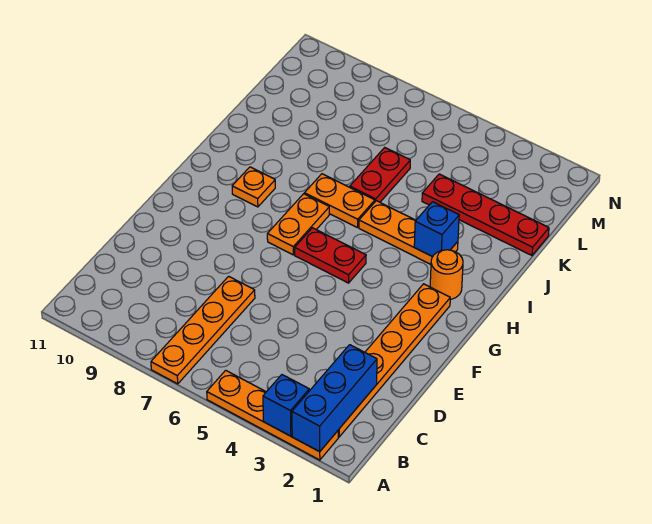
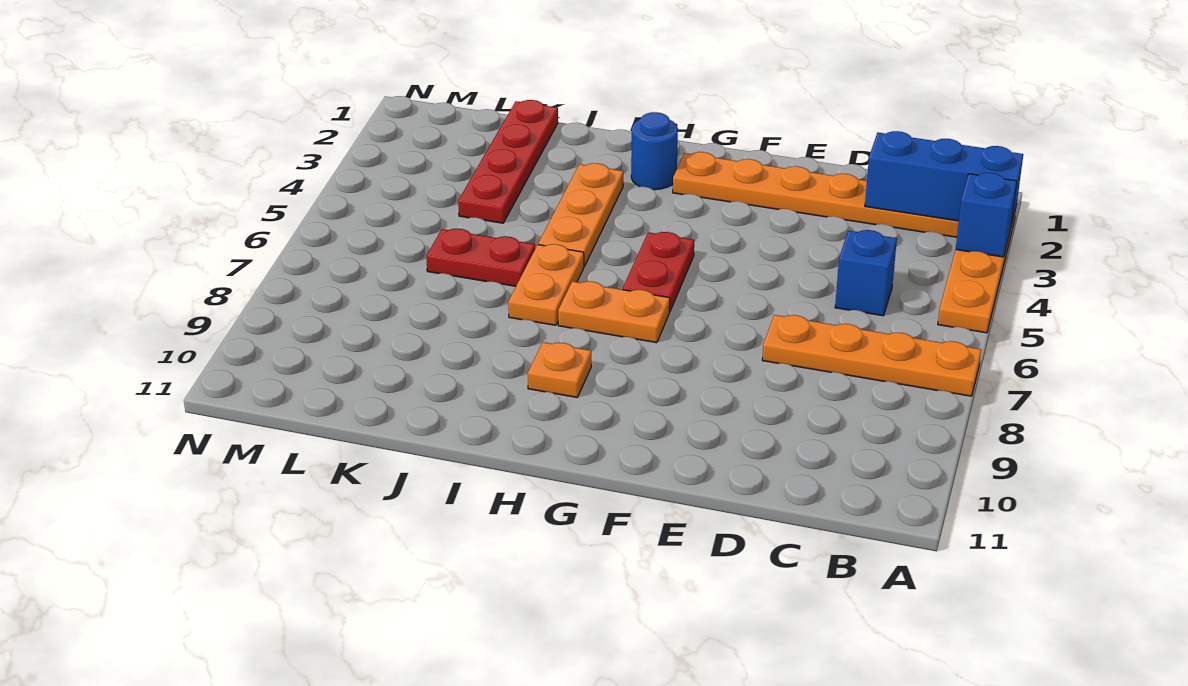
orange round brick H2 level 1 -> blue round brick H2 level 1
blue brick I3 level 2 -> blue brick C5 level 1

